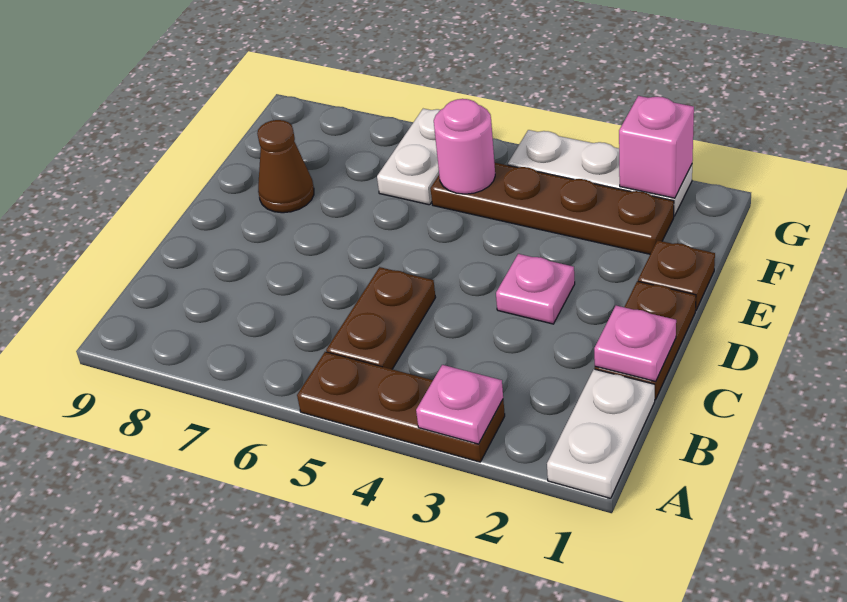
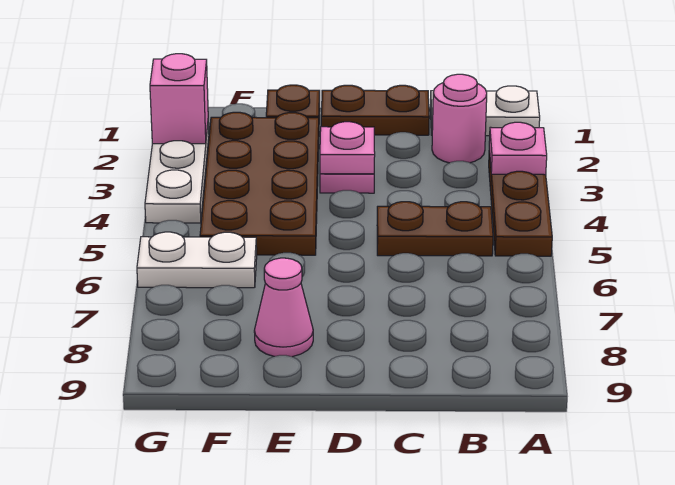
pink plate C1 level 2 -> pink plate D3 level 2
brown cone E8 level 1 -> pink cone E8 level 1
brown plate F2:F5 level 1 -> brown plate E2:F5 level 1
pink round brick F5 level 2 -> pink round brick B2 level 1

